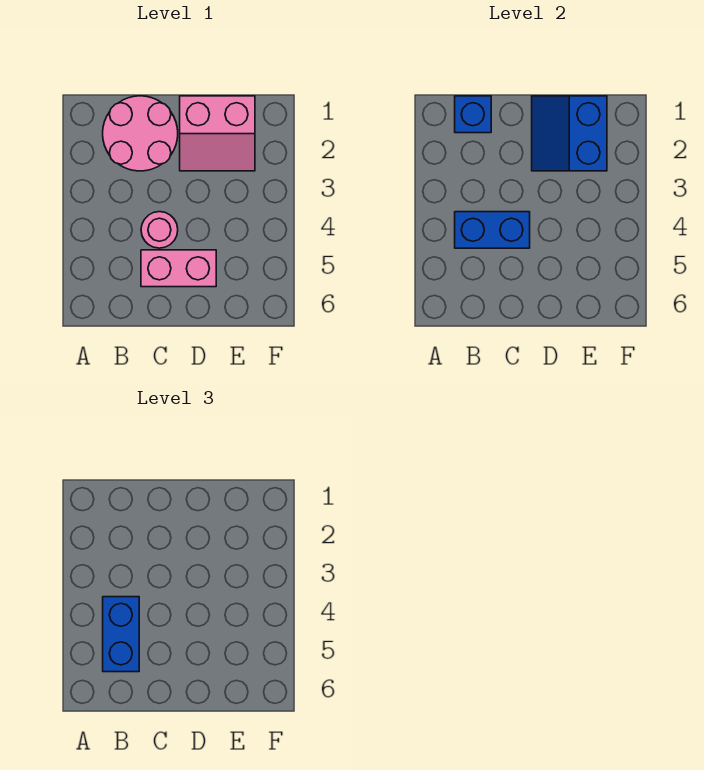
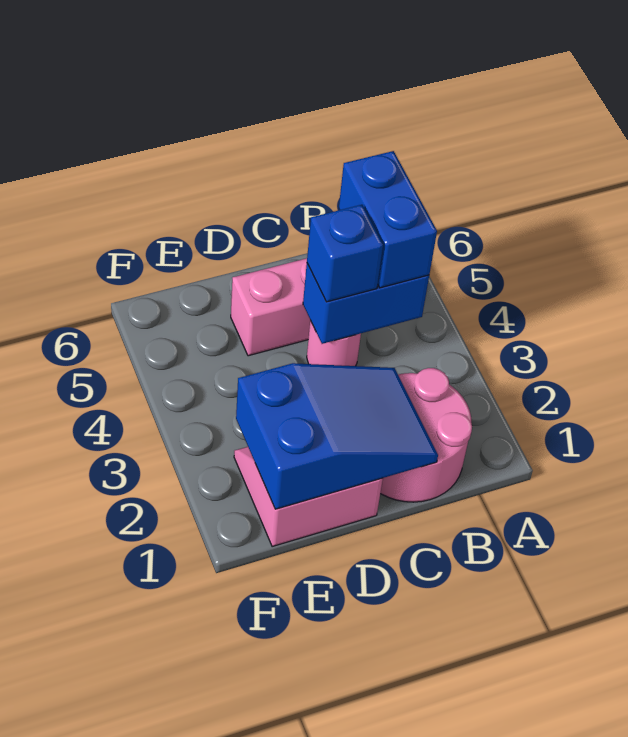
blue brick B1 level 2 -> blue brick C4 level 3
blue slope D1:E2 level 2 top E -> blue slope C1:E2 level 2 top E

